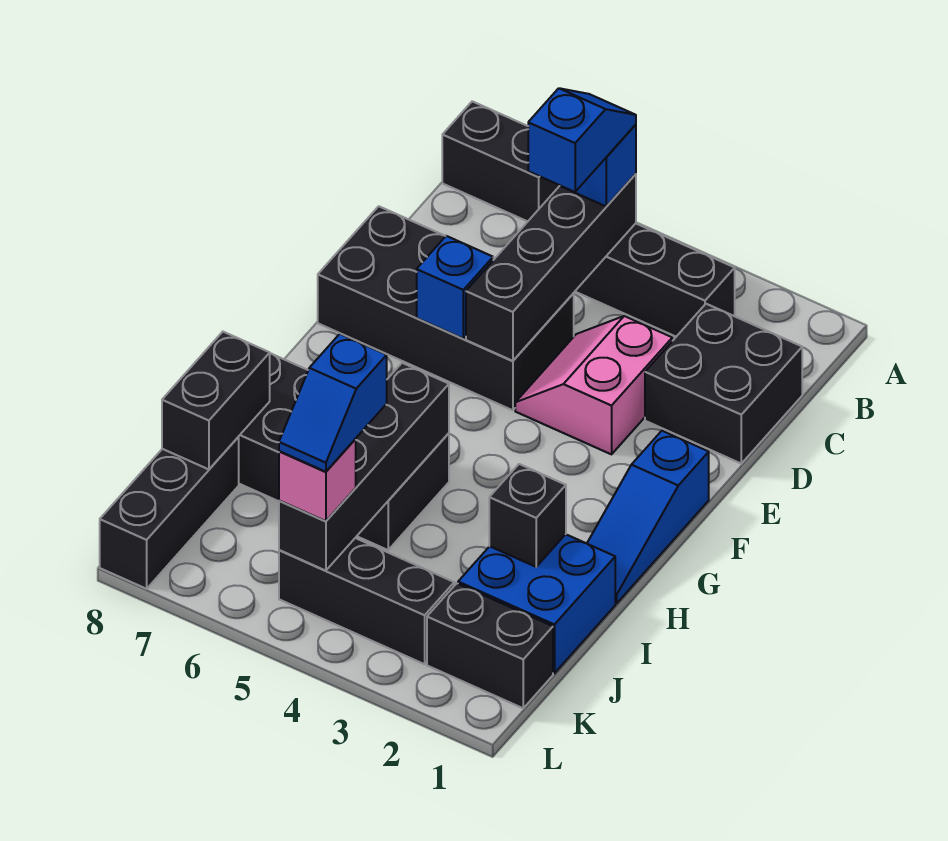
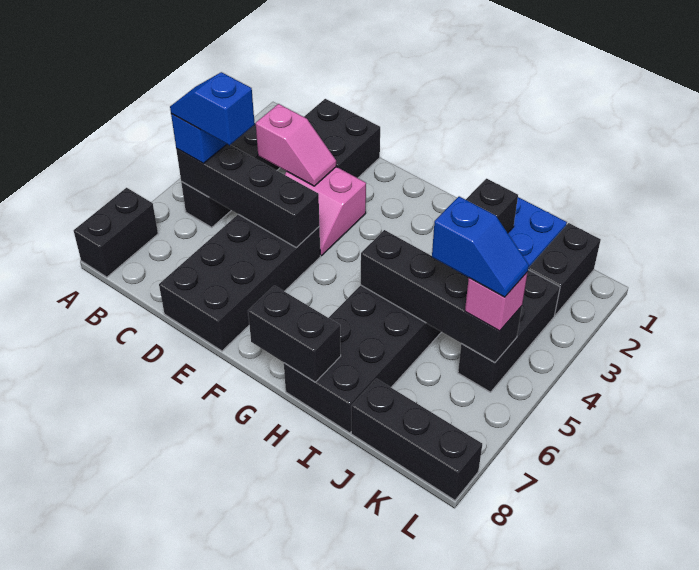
none -> pink slope C3:D3 level 2 top C
blue brick E6 level 2 -> none
blue slope F1:H1 level 1 top F -> none
black brick I8:J8 level 2 -> black brick G8:H8 level 2

